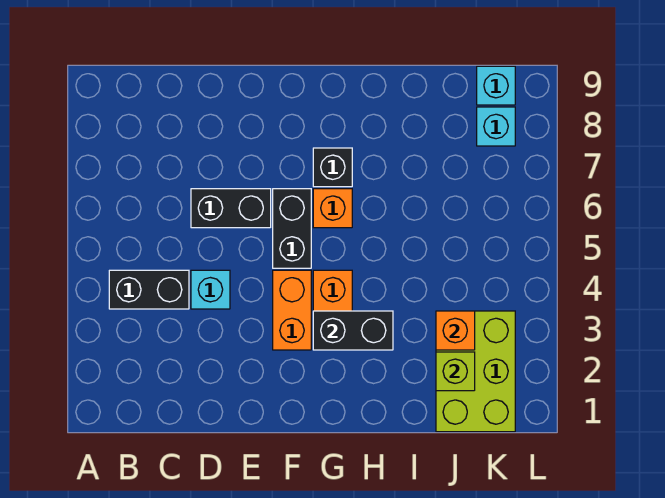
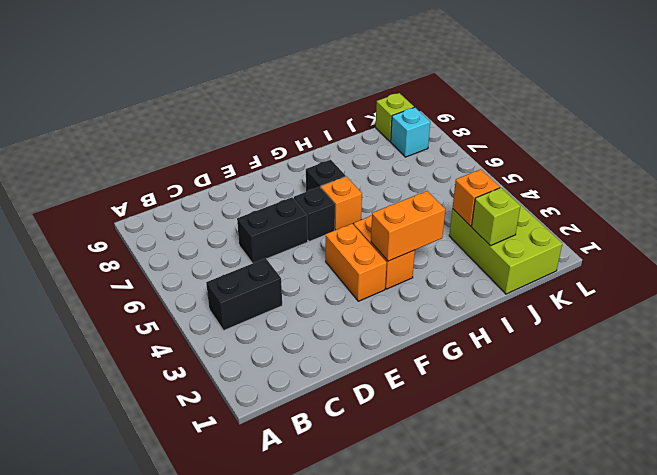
cyan brick D4 level 1 -> none
black brick F5:F6 level 1 -> black brick F6 level 1
black brick G3:H3 level 2 -> orange brick G3:H3 level 2
cyan brick K9 level 1 -> lime brick K9 level 1

